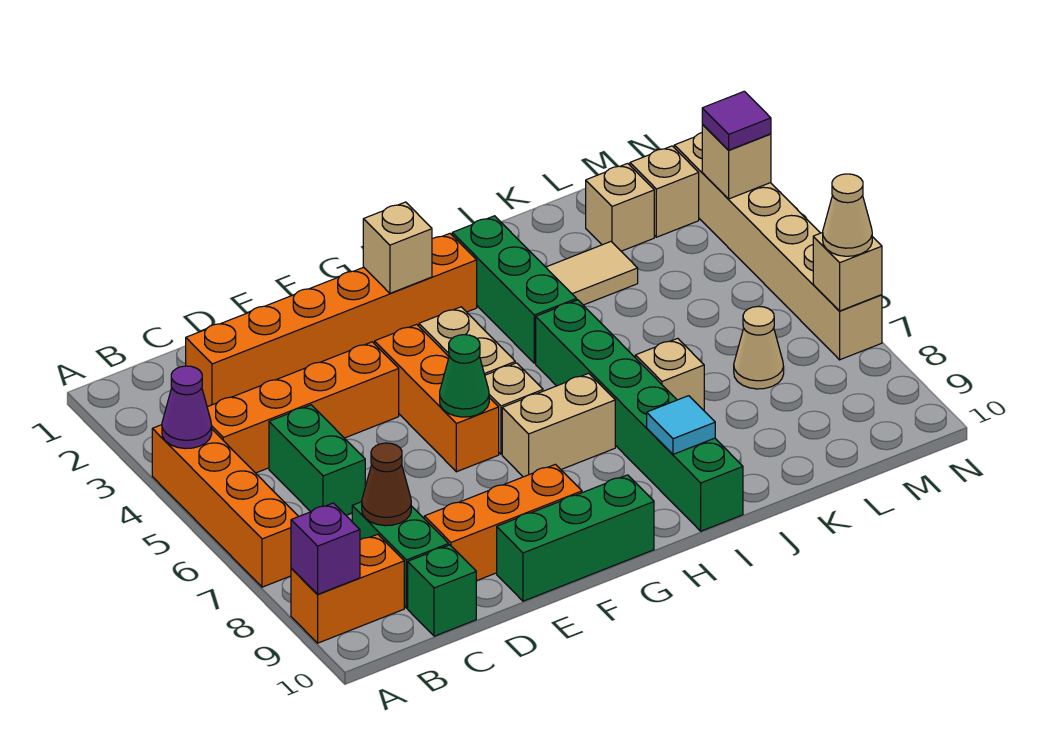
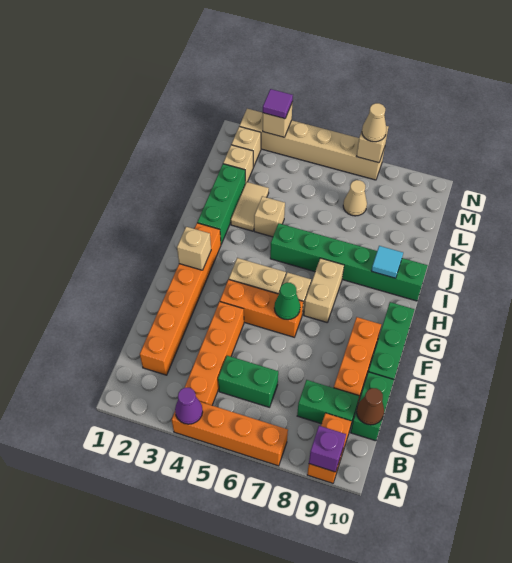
brown cone C8 level 2 -> brown cone C10 level 2
green brick C10 level 1 -> green brick C10:D10 level 1
green brick I2:I4 level 1 -> green brick I2:K2 level 1
tan brick J7 level 1 -> tan brick J4 level 1

